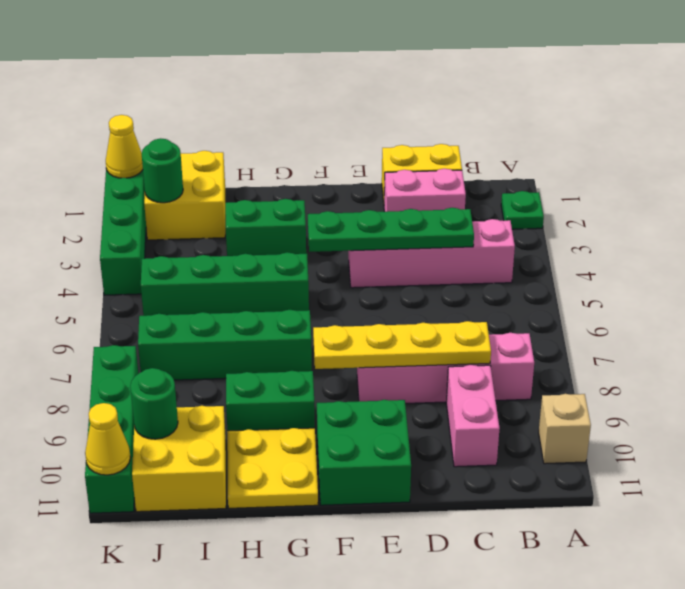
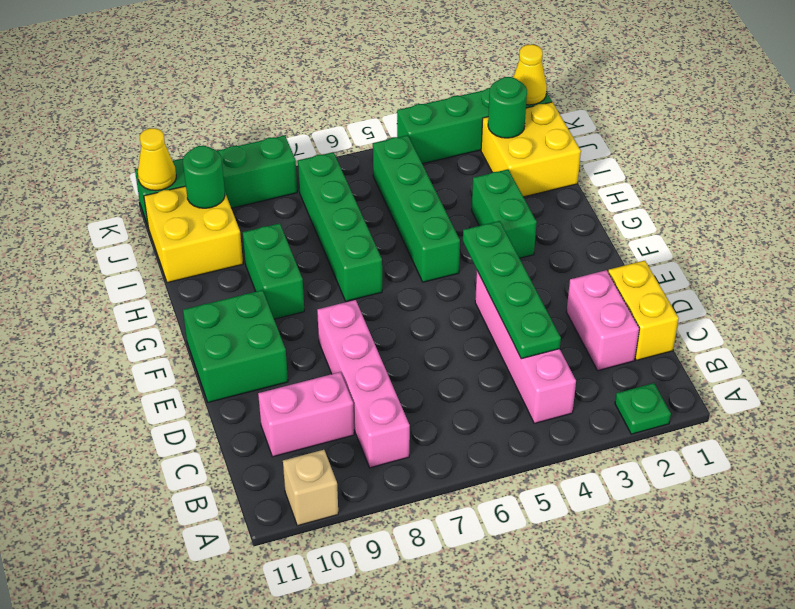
yellow plate C8:F8 level 2 -> none
yellow plate G10:H11 level 1 -> none

